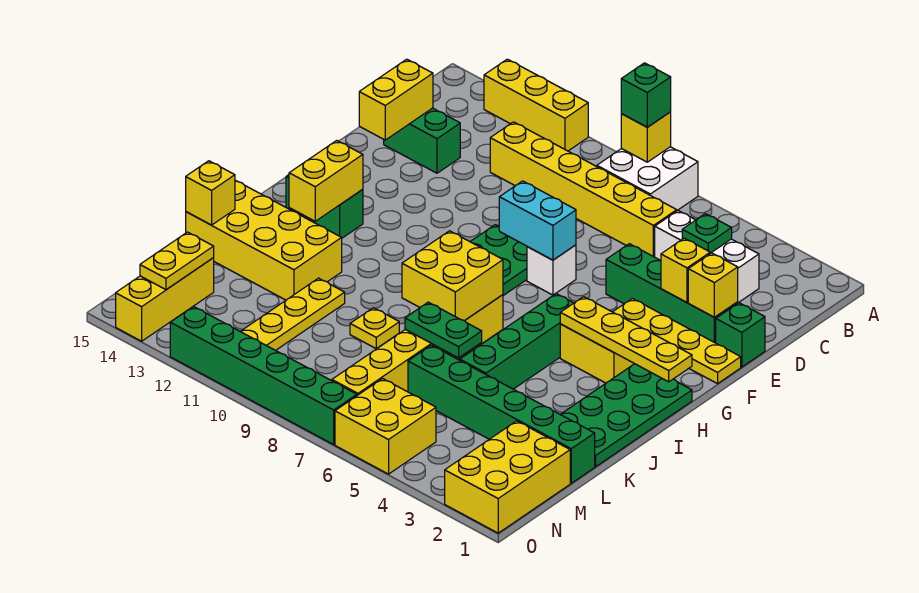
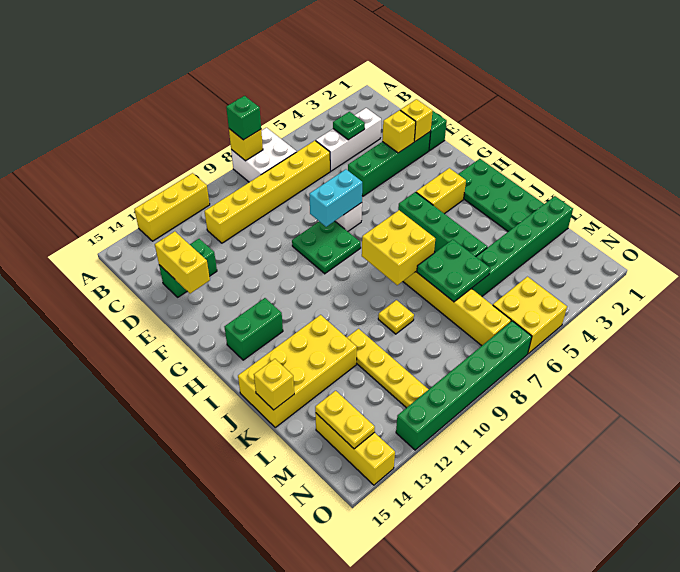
yellow plate F1:F4 level 1 -> none
yellow plate H1:H4 level 2 -> none
yellow brick H13:I13 level 2 -> none
green plate K6:K7 level 2 -> green plate K6:L7 level 2
yellow brick M1:O2 level 1 -> none

